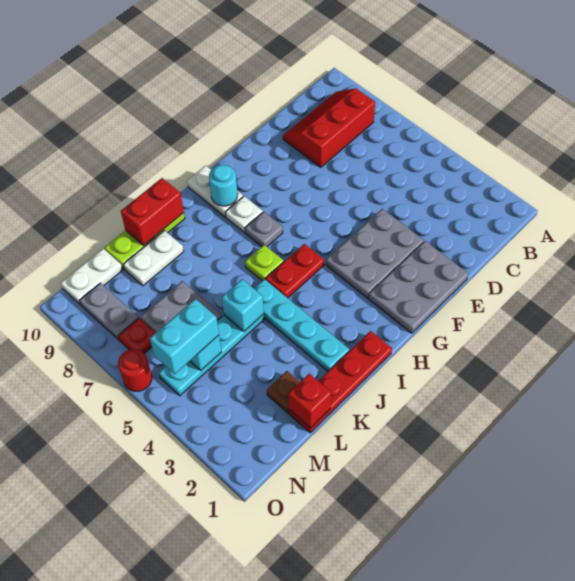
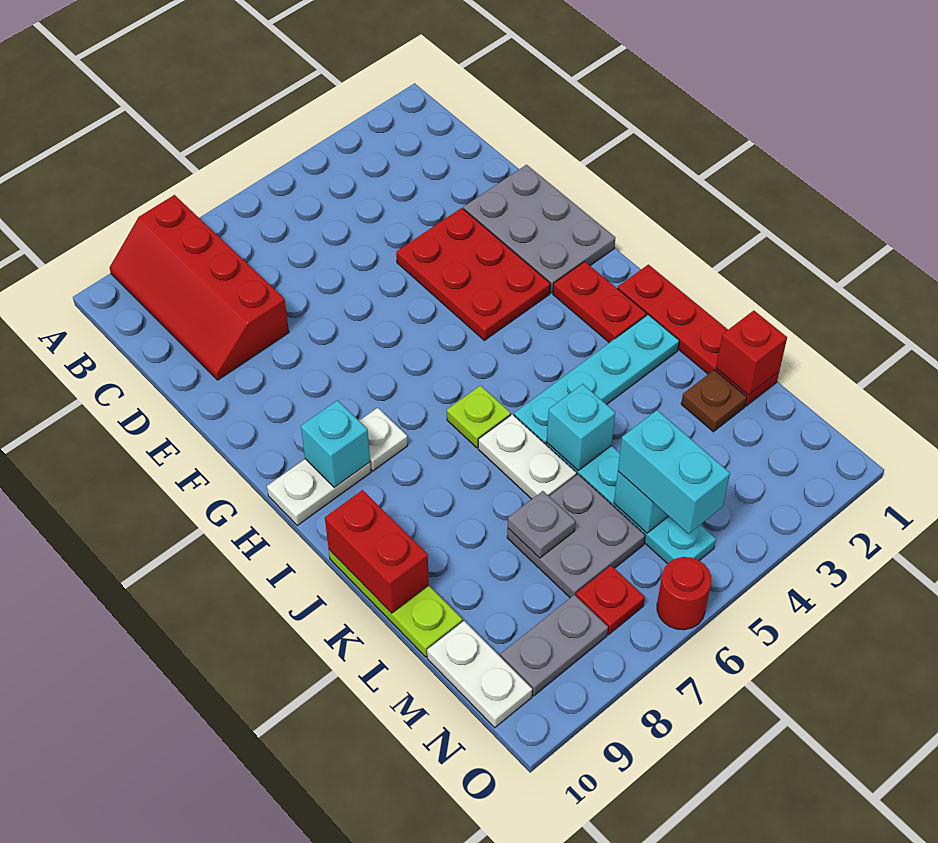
red slope B8:D9 level 1 top 8 -> red slope A8:D9 level 1 top 8
grey plate E3:G4 level 1 -> red plate E3:G4 level 1
red plate H5:I5 level 1 -> red plate H2:I2 level 1
grey plate H7 level 1 -> grey plate L7 level 2
cyan round brick H9 level 2 -> cyan brick H9 level 2
white plate K9:L9 level 1 -> white plate J6:K6 level 1

